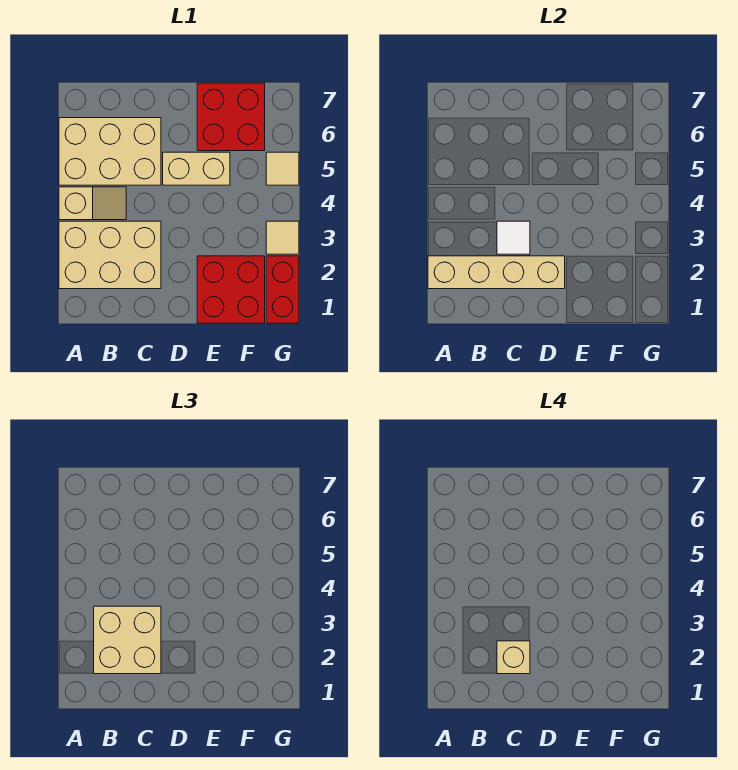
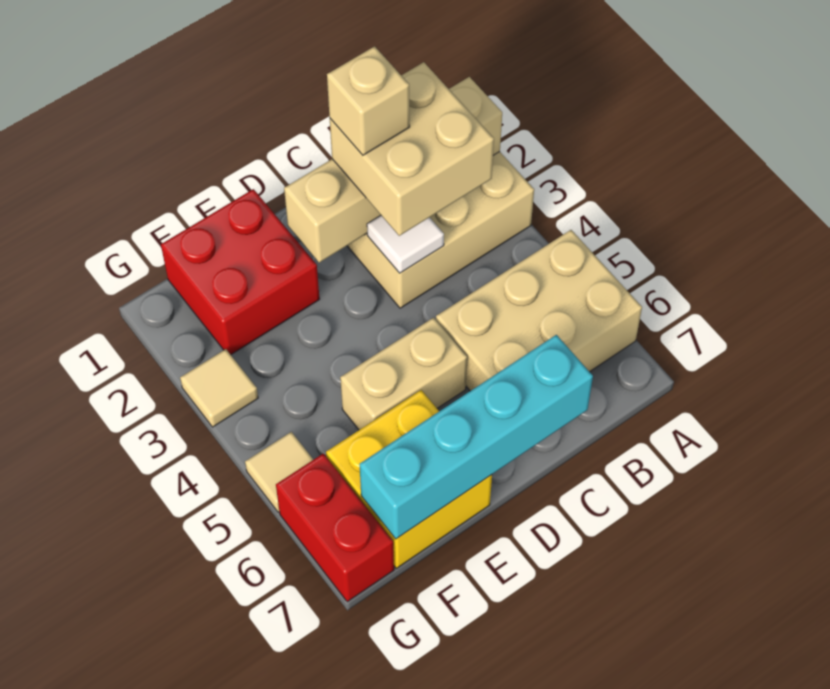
tan slope A4:B4 level 1 top A -> none
none -> cyan brick C7:F7 level 2
red brick E6:F7 level 1 -> yellow brick E6:F7 level 1
red brick G1:G2 level 1 -> red brick G6:G7 level 1

